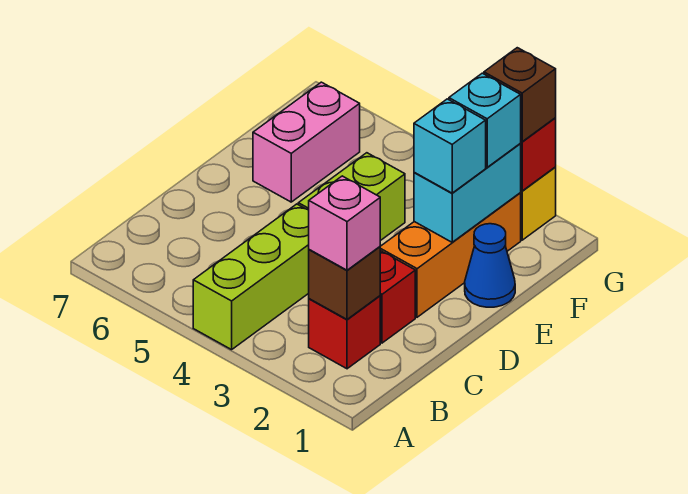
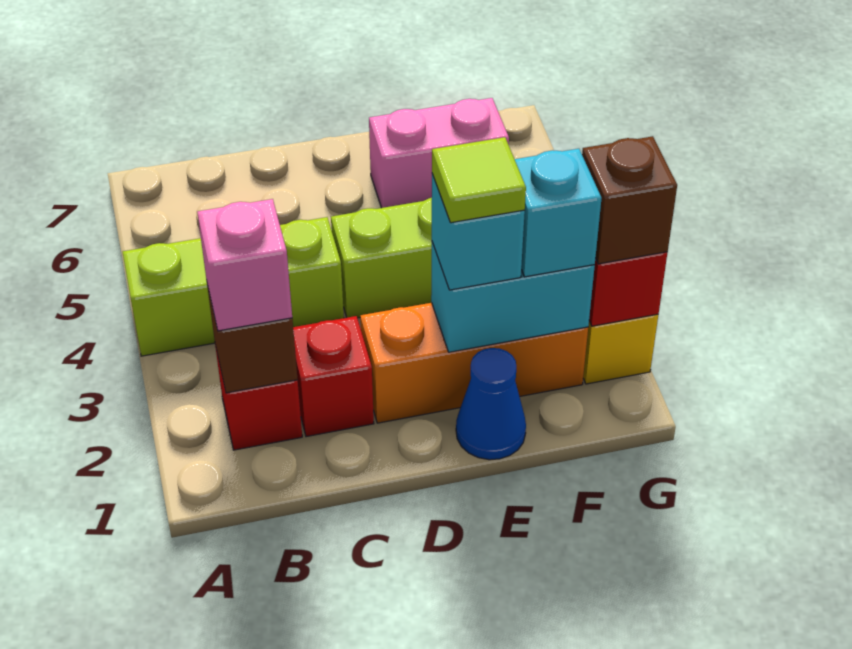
none -> lime tile E2 level 4

